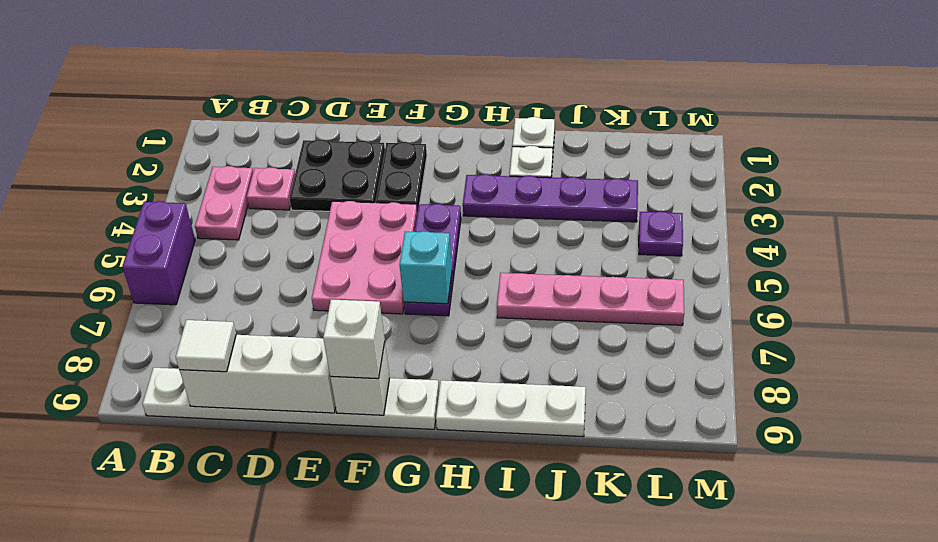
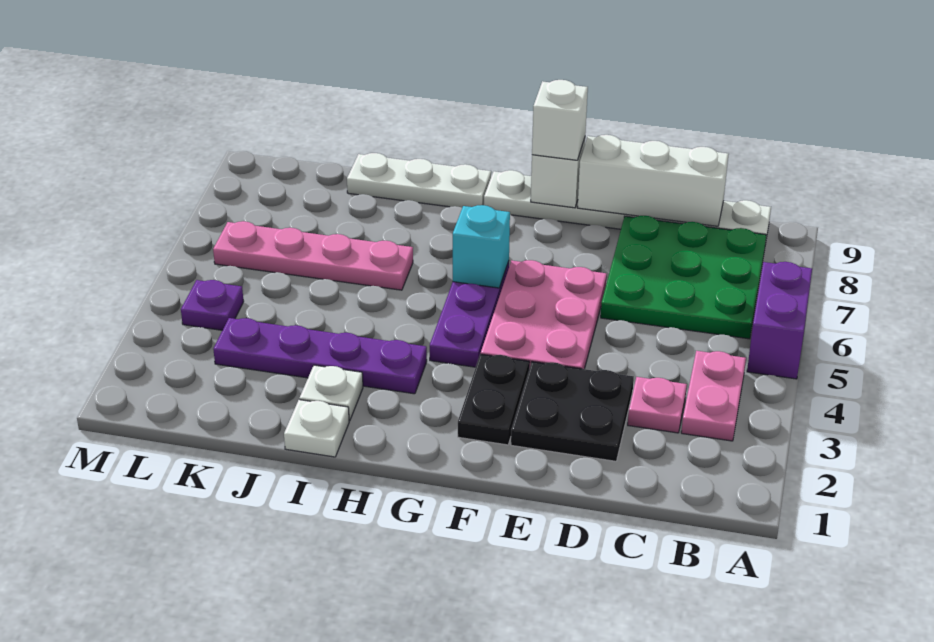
none -> green plate B6:D8 level 1
white tile C9 level 3 -> none

